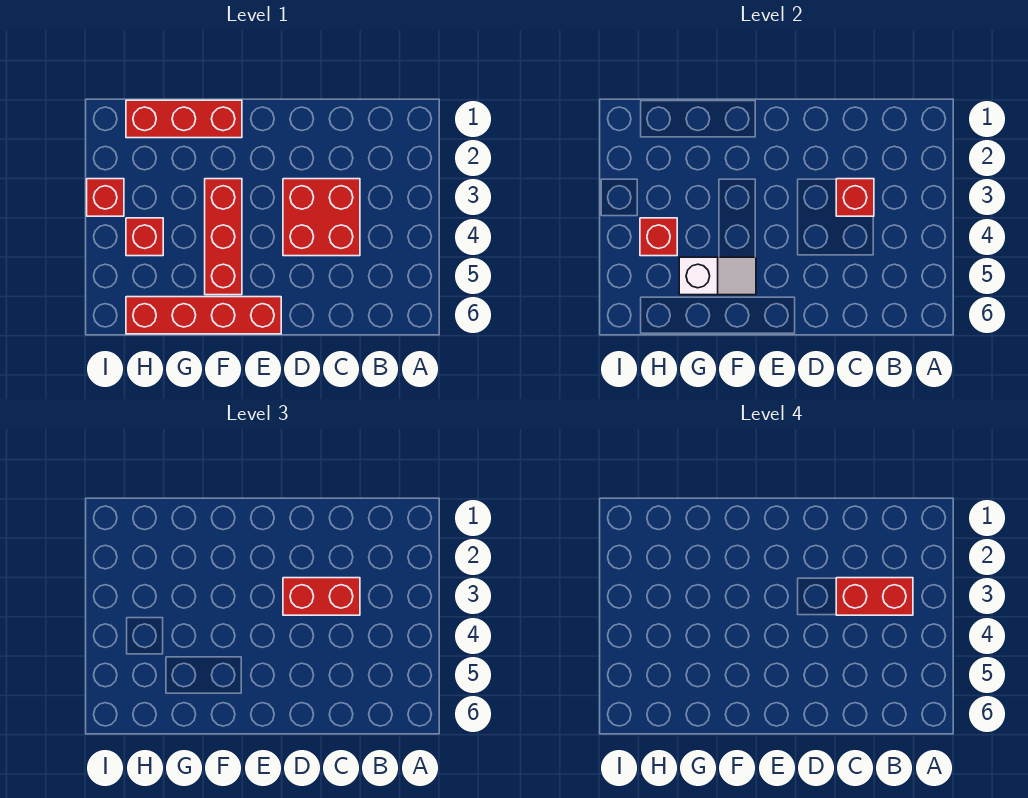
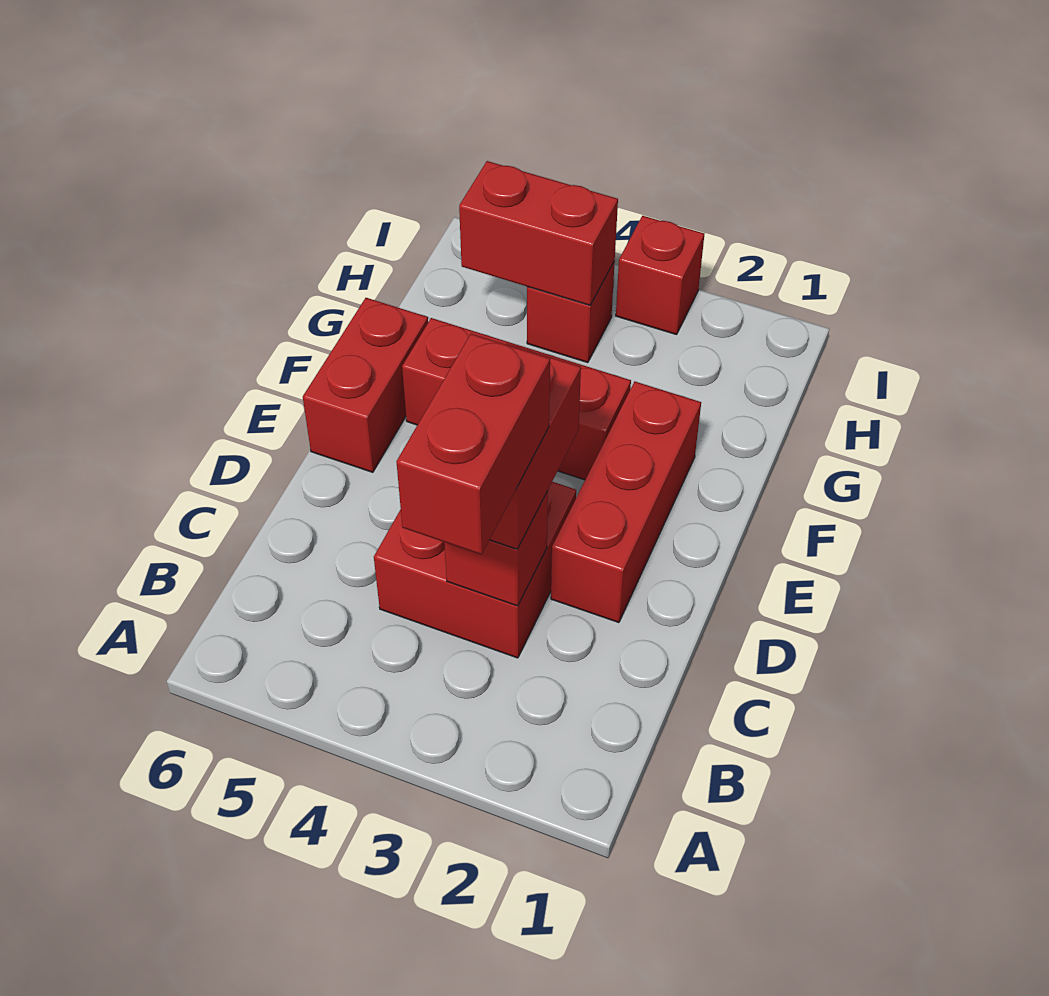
red brick E6:H6 level 1 -> red brick E6:F6 level 1
red brick F1:H1 level 1 -> red brick D2:F2 level 1
white slope F5:G5 level 2 top G -> none
red brick H4 level 2 -> red brick H4:H5 level 2

